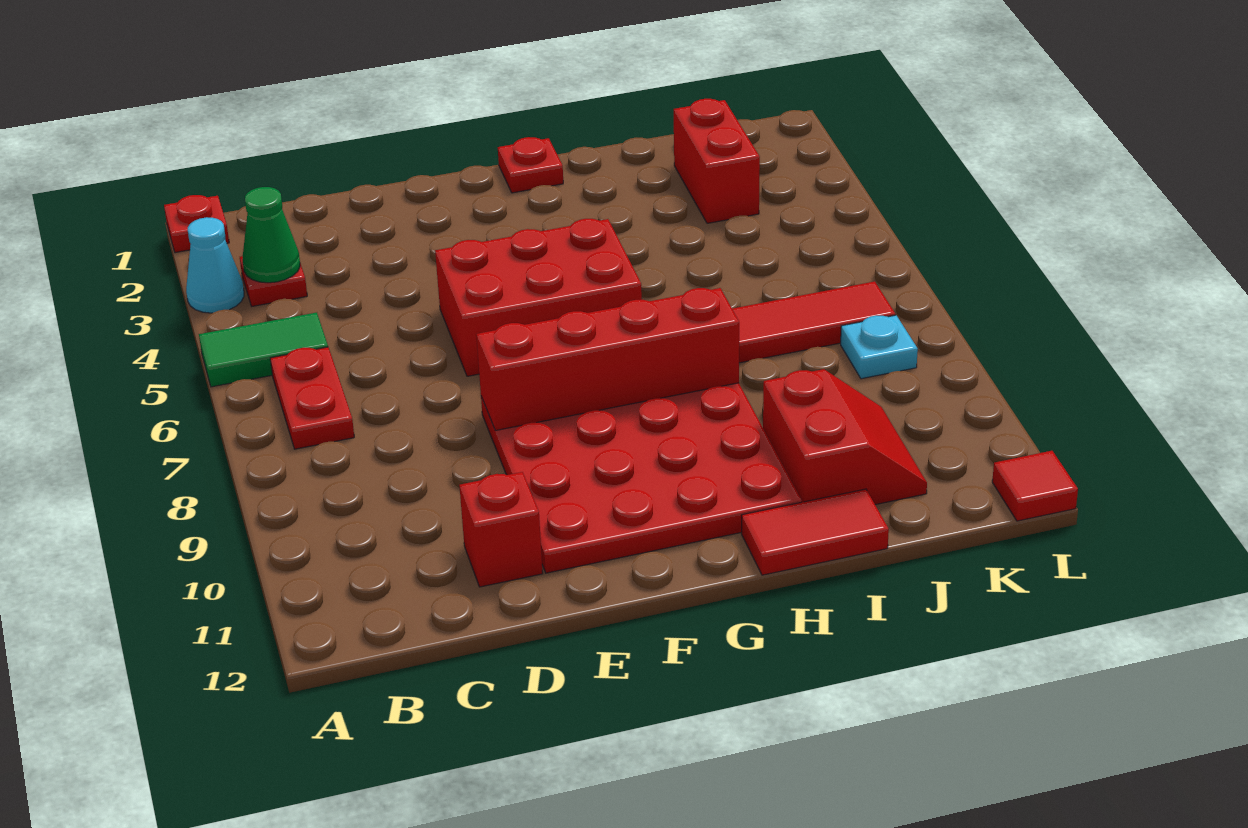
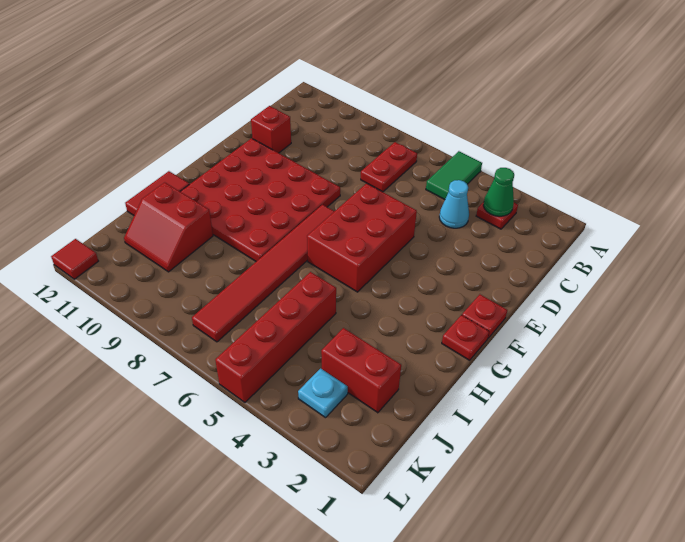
red plate A1 level 1 -> red plate F1 level 1
cyan cone A3 level 1 -> cyan cone C4 level 1
red plate B6:B7 level 1 -> red plate B7:C7 level 1
red brick E8:H8 level 2 -> red brick I5:L5 level 1
cyan plate K8 level 1 -> cyan plate K3 level 1

